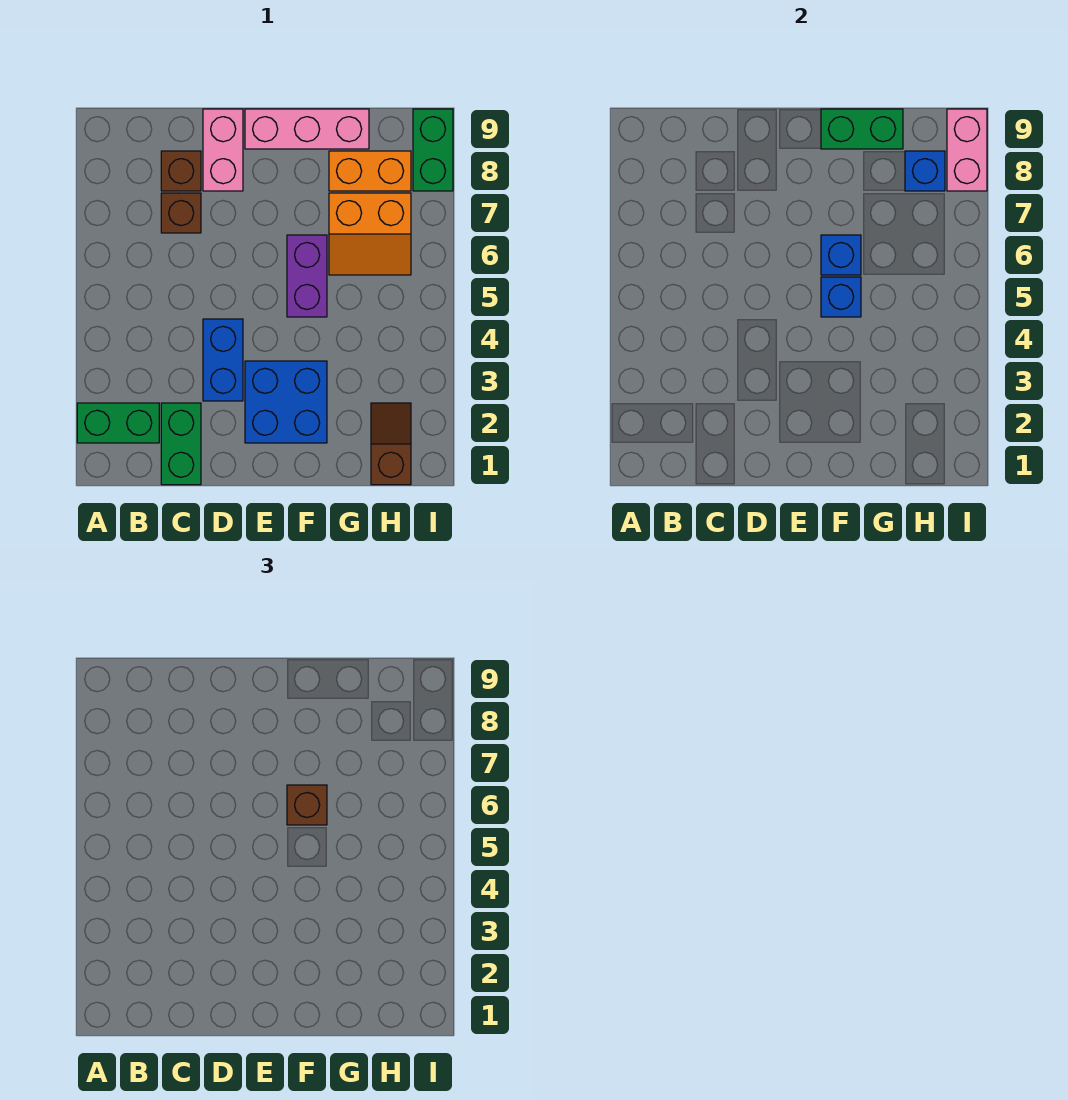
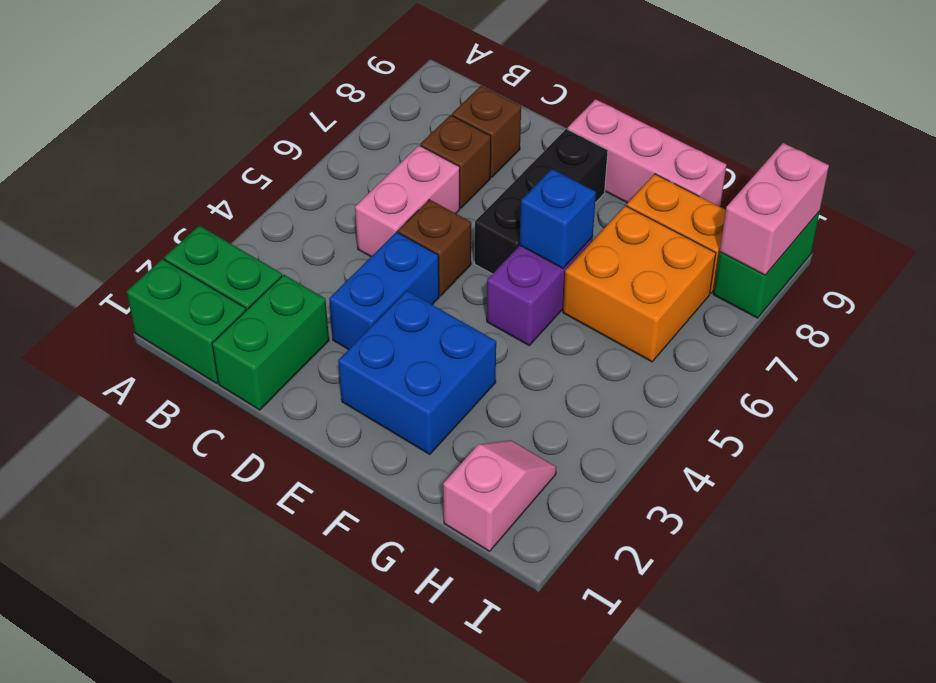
pink brick D8:D9 level 1 -> pink brick C5:C6 level 1
none -> black brick E6:E8 level 1
blue brick F5 level 2 -> none
brown brick F6 level 3 -> brown brick D5 level 1
green brick F9:G9 level 2 -> green brick A1:B1 level 1
orange slope G6:H7 level 1 top 7 -> orange brick G6:H7 level 1
brown slope H1:H2 level 1 top 1 -> pink slope H1:H2 level 1 top 1
blue brick H8 level 2 -> none

